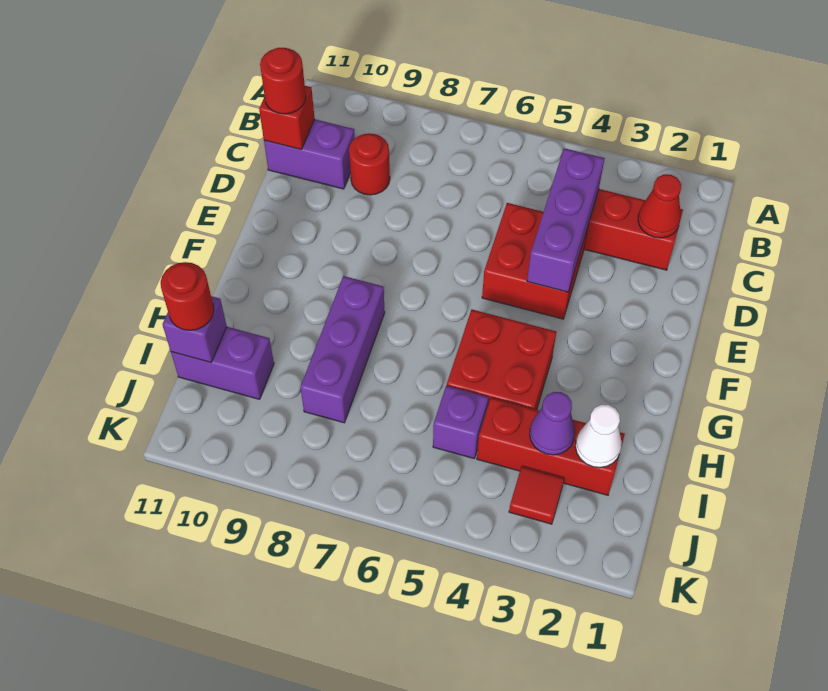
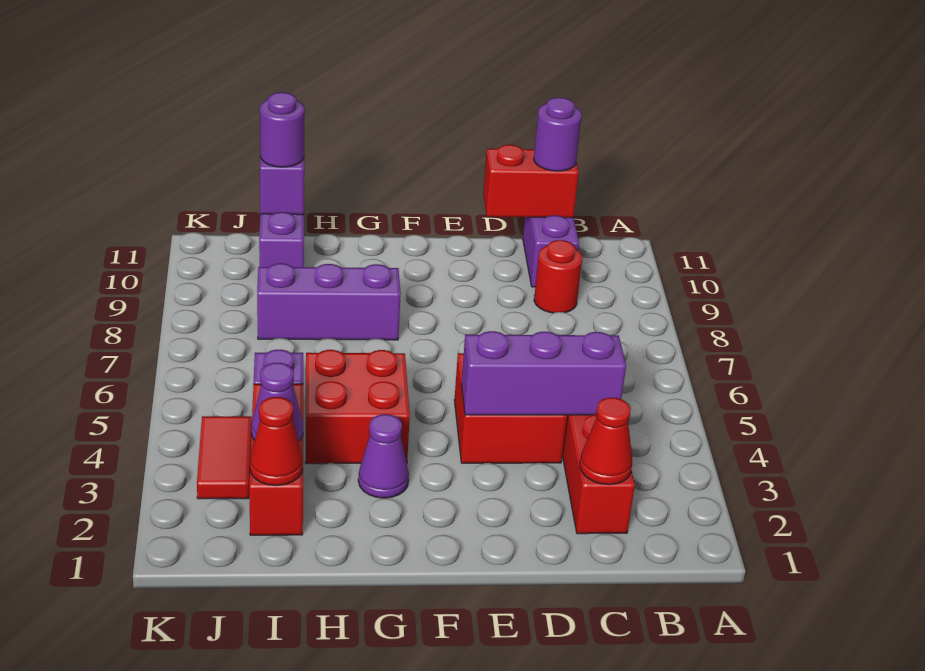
red brick C11 level 2 -> red brick C11:D11 level 2
red round brick C11 level 3 -> purple round brick C11 level 3
none -> purple cone G3 level 1
white cone I2 level 2 -> red cone I2 level 2
red round brick I11 level 3 -> purple round brick I11 level 3
red tile J3 level 1 -> red tile J3:J4 level 1

